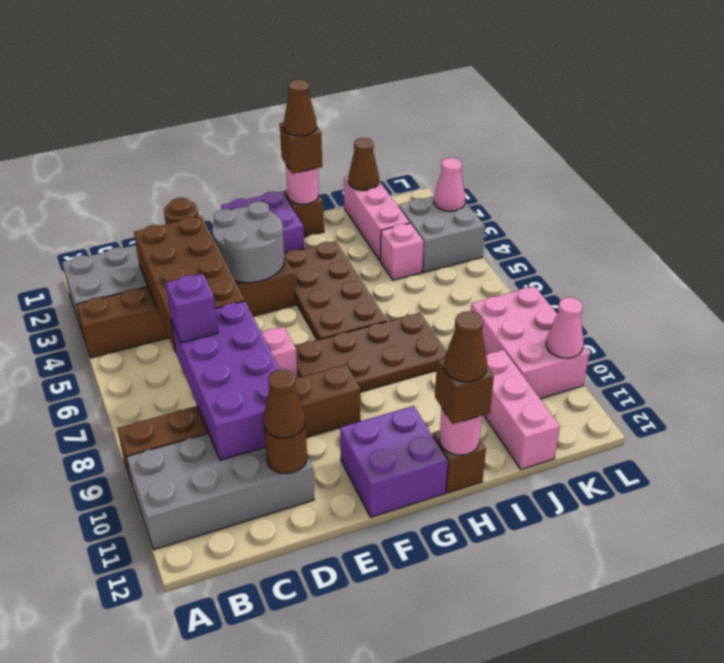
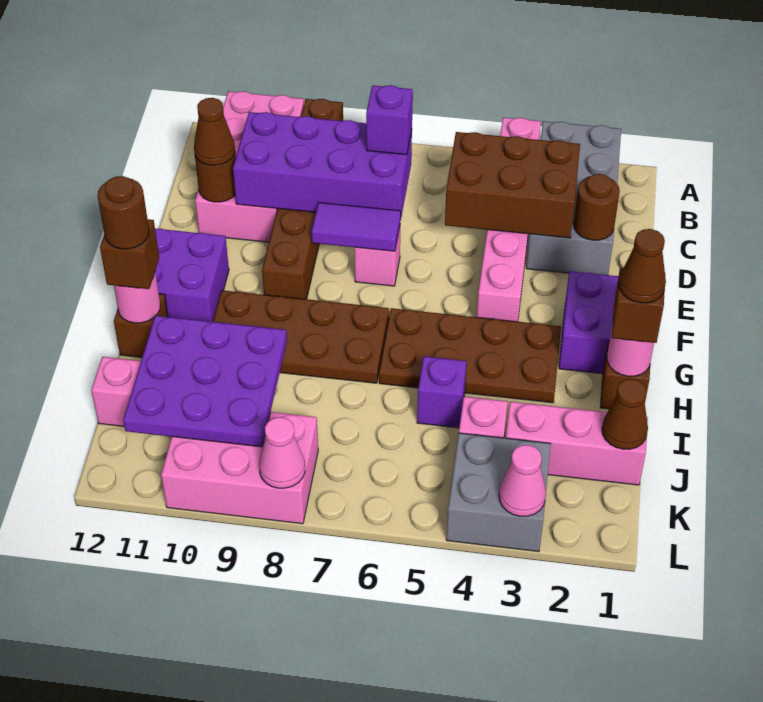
brown brick A4:F4 level 1 -> pink brick A4:F4 level 1
grey brick A10:D11 level 1 -> pink brick A10:D11 level 1
brown brick C3:D6 level 2 -> brown brick C3:D5 level 2
grey round brick E3:F4 level 2 -> none
none -> purple tile E7:E8 level 2
brown plate F7:I8 level 1 -> brown plate G7:H10 level 1
brown cone H12 level 4 -> brown round brick H12 level 4
none -> purple brick I5 level 1
none -> purple plate I9:K11 level 2
pink cone L10 level 2 -> pink cone L8 level 2

